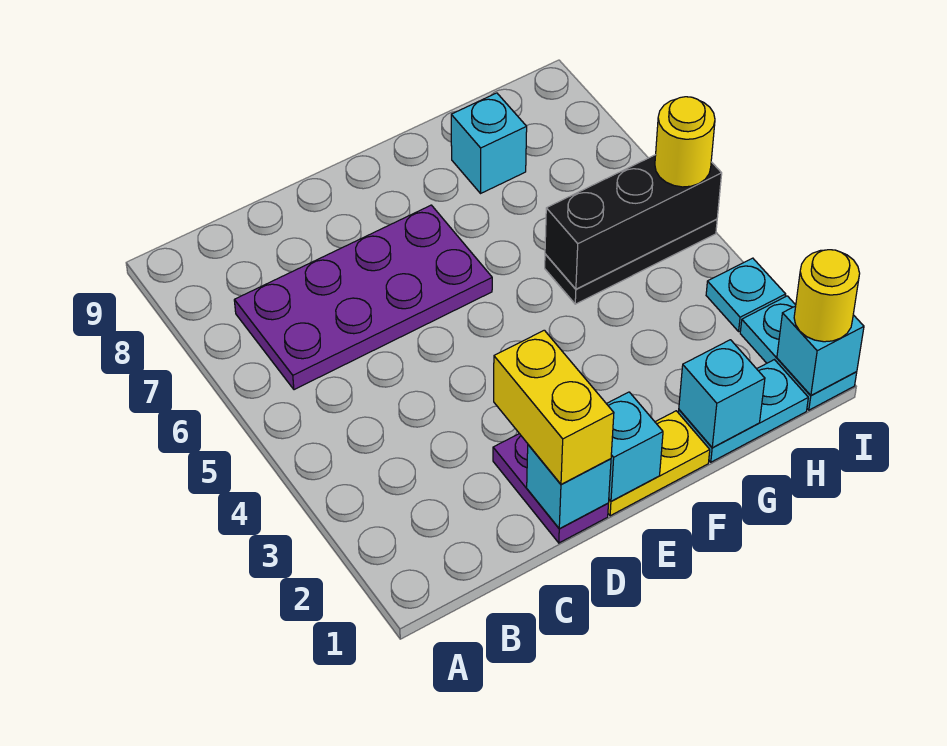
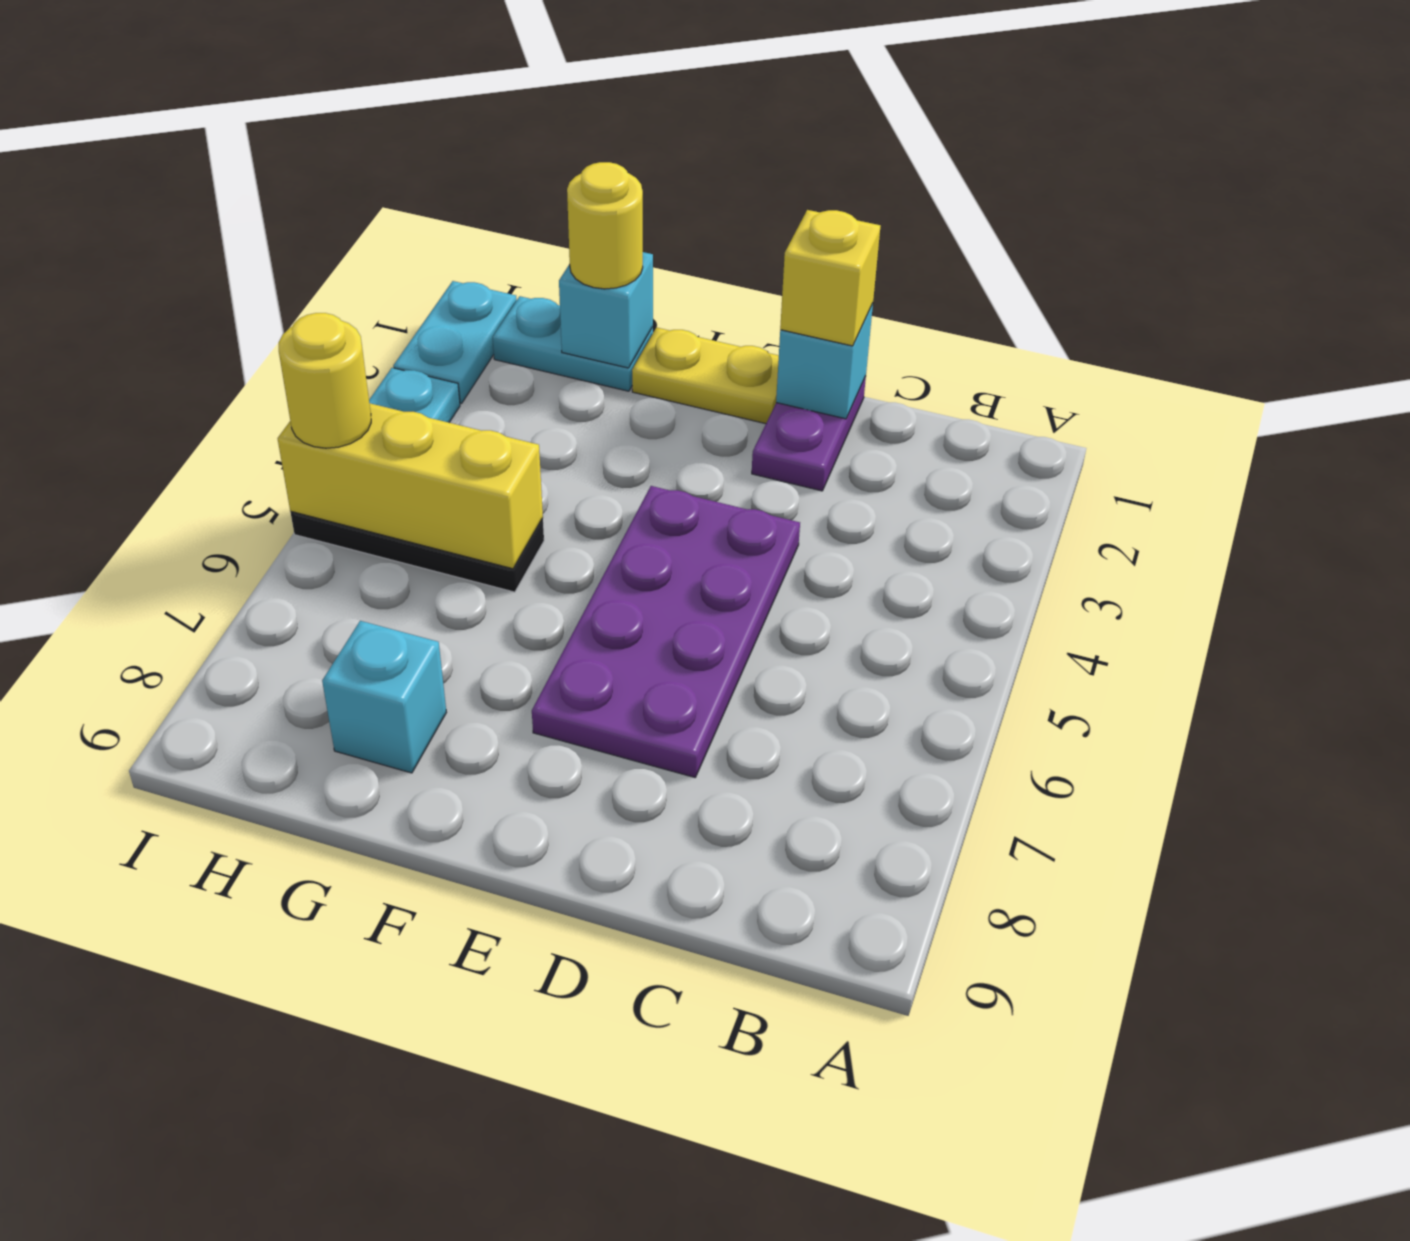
purple plate B6:E7 level 1 -> purple plate D4:E7 level 1
yellow brick D1:D2 level 3 -> yellow brick D1 level 3
cyan brick E1 level 2 -> none
black brick G5:I5 level 2 -> yellow brick G5:I5 level 2
cyan brick I1 level 2 -> none
yellow round brick I1 level 3 -> yellow round brick G1 level 3

